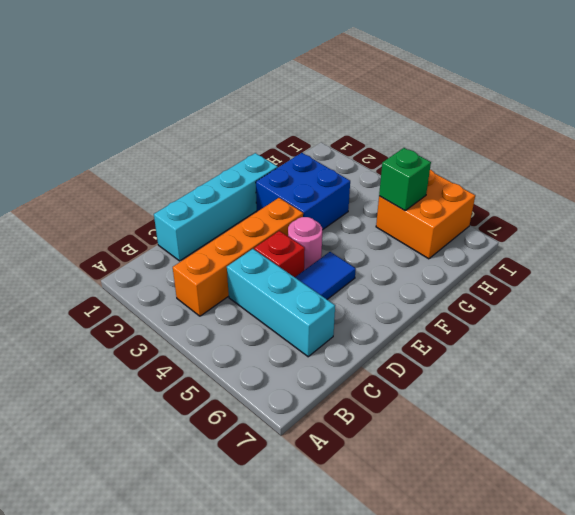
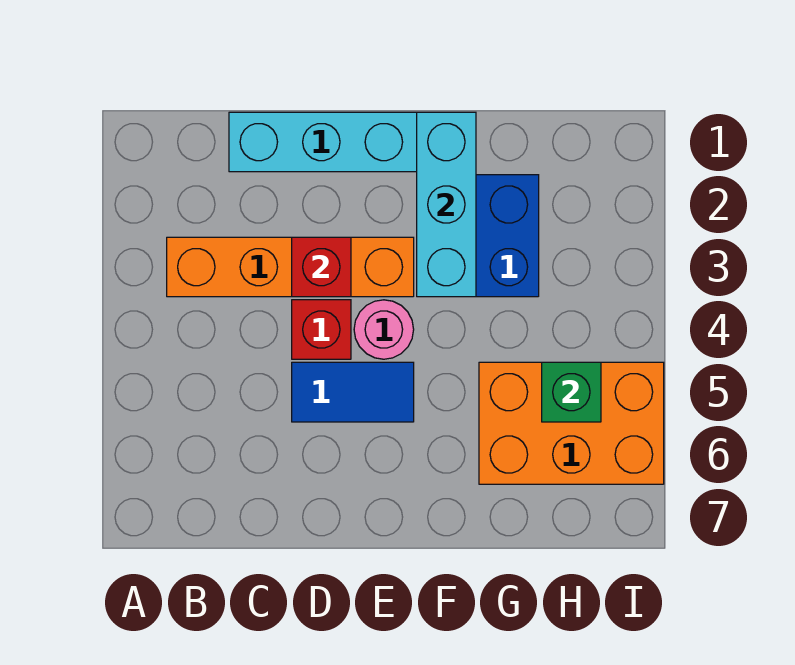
cyan brick C4:C6 level 1 -> cyan brick F1:F3 level 2
none -> red brick D3 level 2
orange brick H5:I6 level 1 -> orange brick G5:I6 level 1

